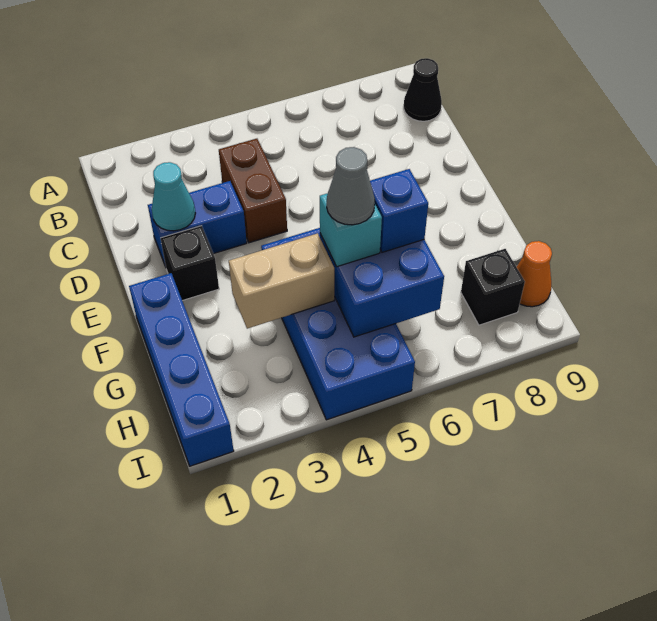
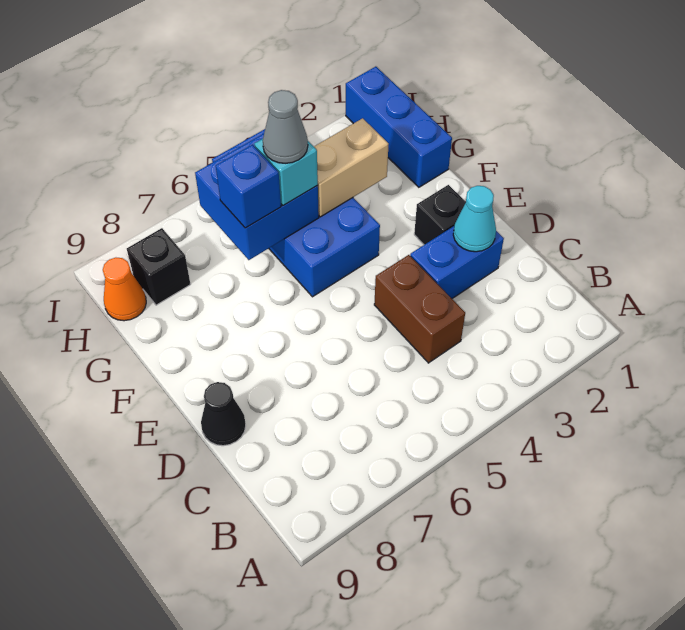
black cone B9 level 1 -> black cone D9 level 1
blue brick F1:I1 level 1 -> blue brick G1:I1 level 1

